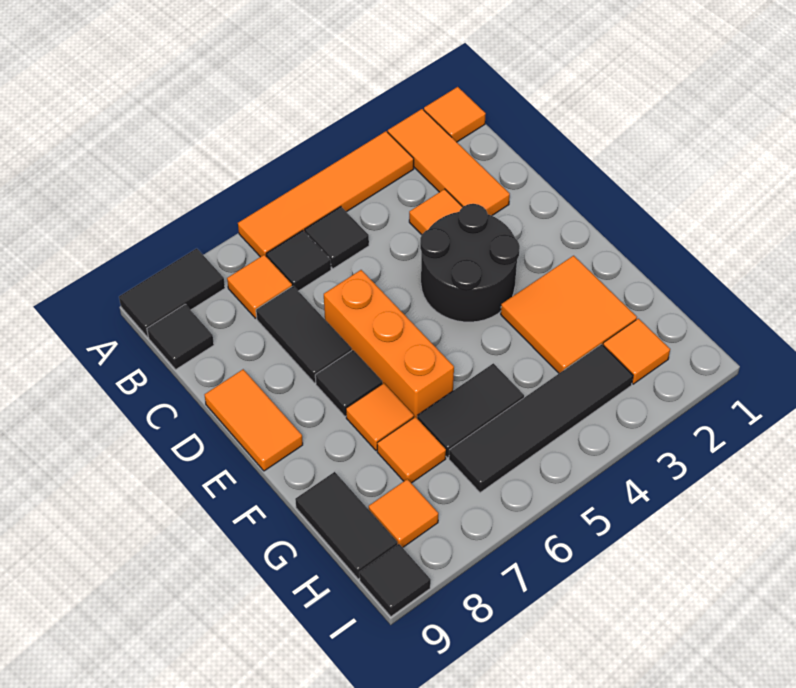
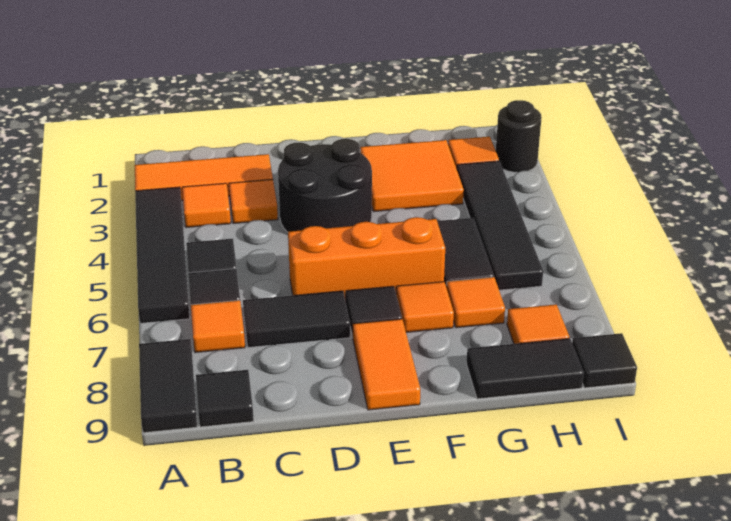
orange tile A1 level 1 -> orange tile B3 level 1
orange tile A3:A6 level 1 -> black tile A3:A6 level 1
orange tile D9:E9 level 1 -> orange tile E8:E9 level 1
none -> black round brick I2 level 1

